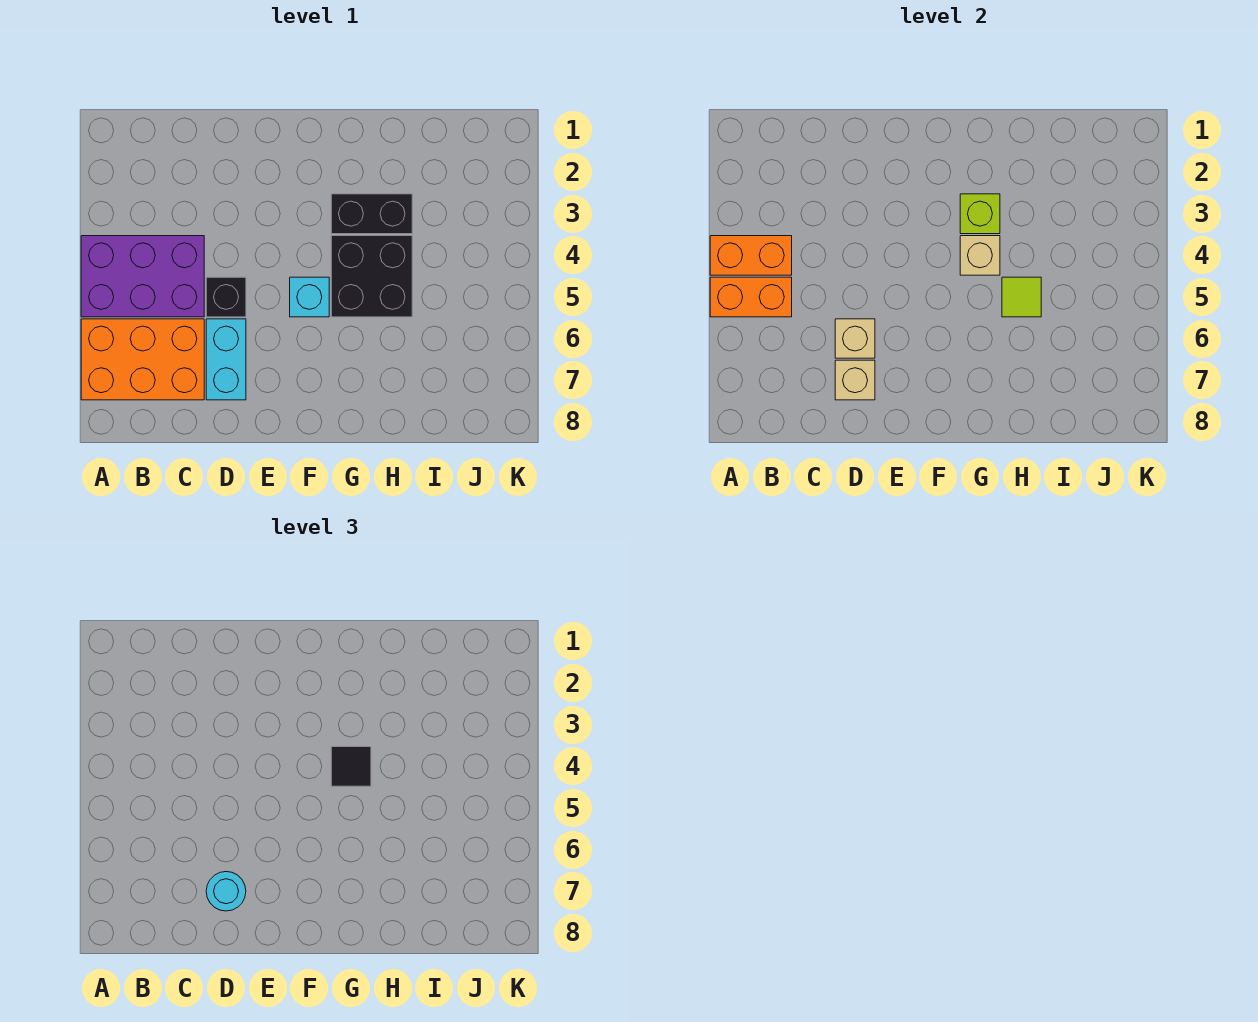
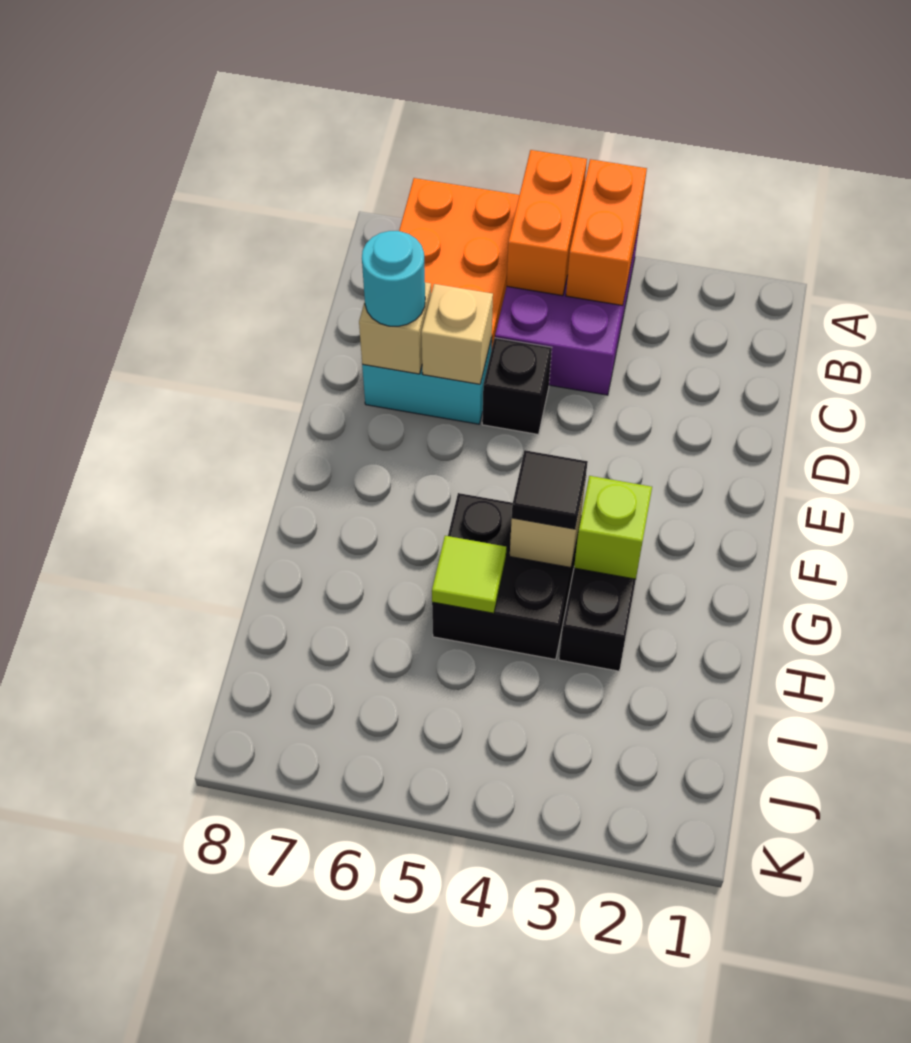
cyan brick F5 level 1 -> none

